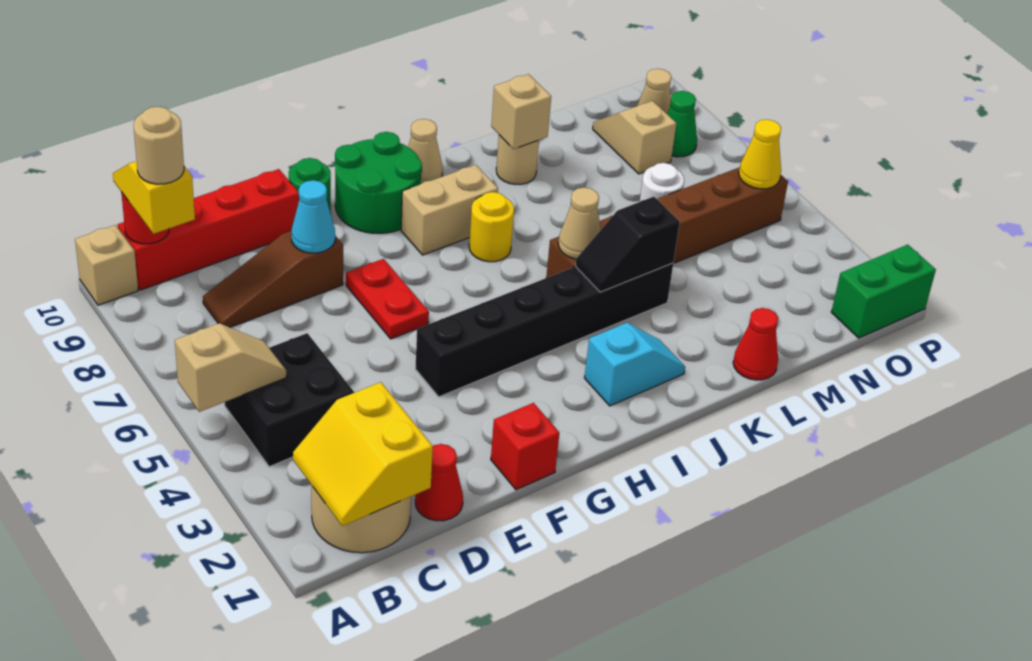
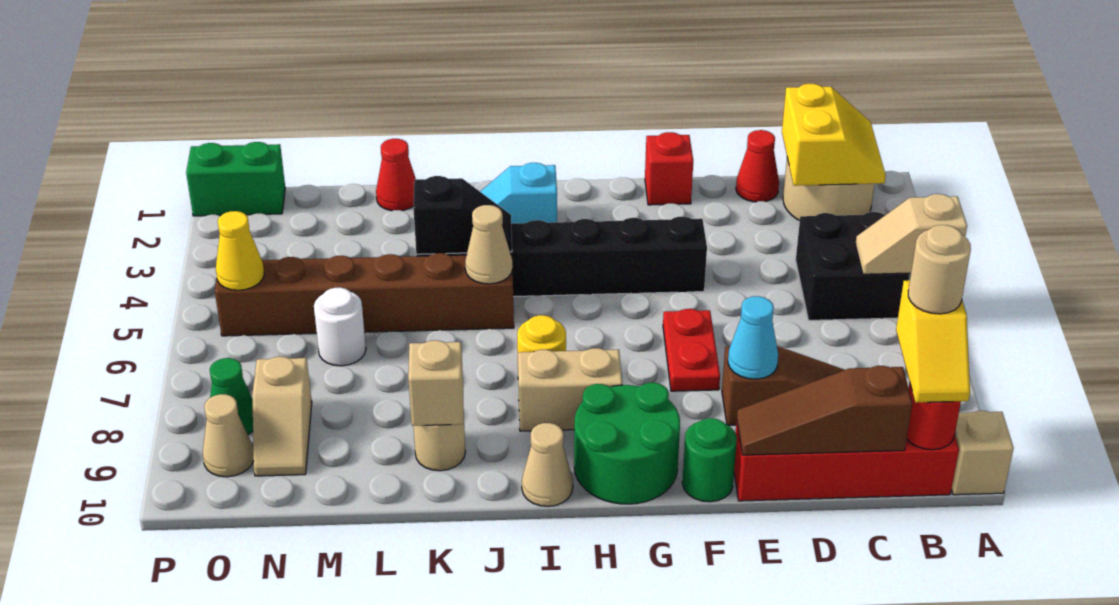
none -> brown slope C10:E10 level 2 top C

